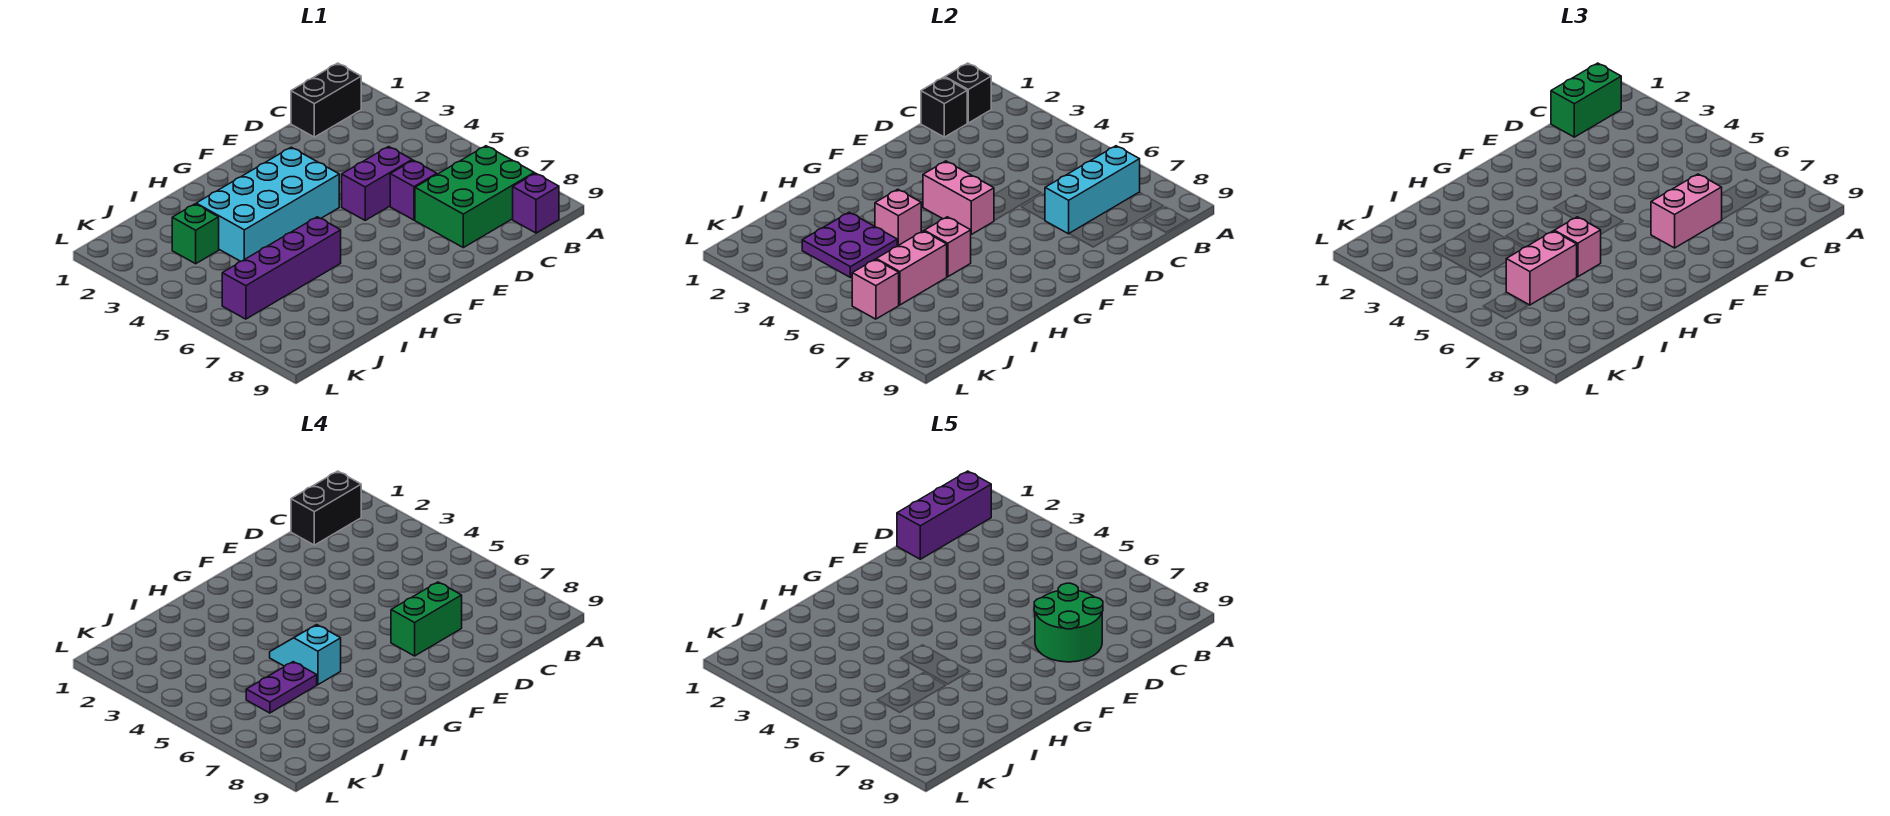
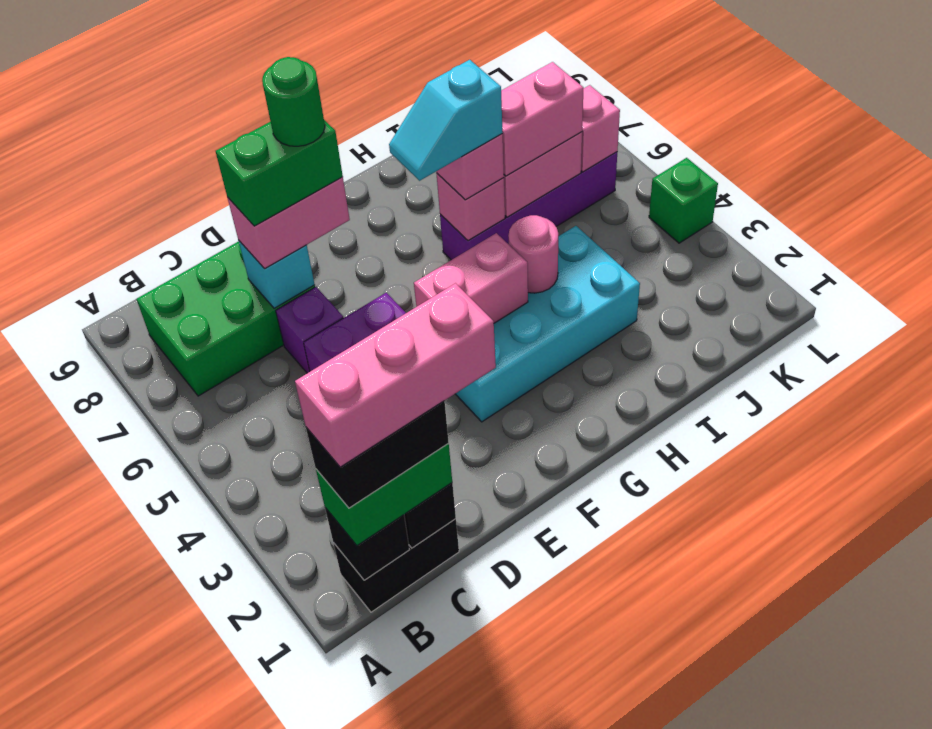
purple brick B1:D1 level 5 -> pink brick B1:D1 level 5
cyan brick B7:D7 level 2 -> cyan brick D7 level 2
purple brick B9 level 1 -> none
green round brick D7:E8 level 5 -> green round brick E7 level 5
pink brick F4:F5 level 2 -> pink brick F4:G4 level 2
pink brick H4 level 2 -> pink round brick H4 level 2
cyan slope H5:H6 level 4 top 6 -> cyan slope G6:H6 level 4 top H
purple plate I3:J4 level 2 -> none
purple plate I6:J6 level 4 -> none
green brick J3 level 1 -> green brick L4 level 1

